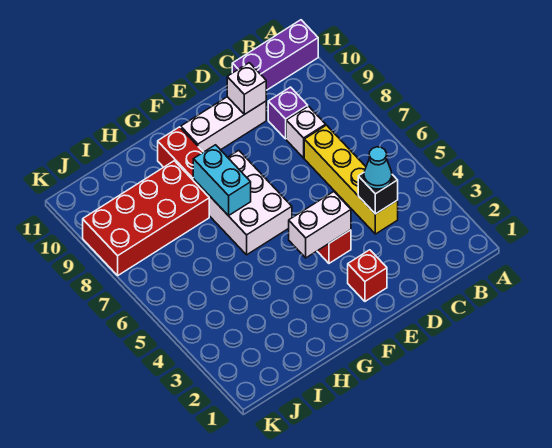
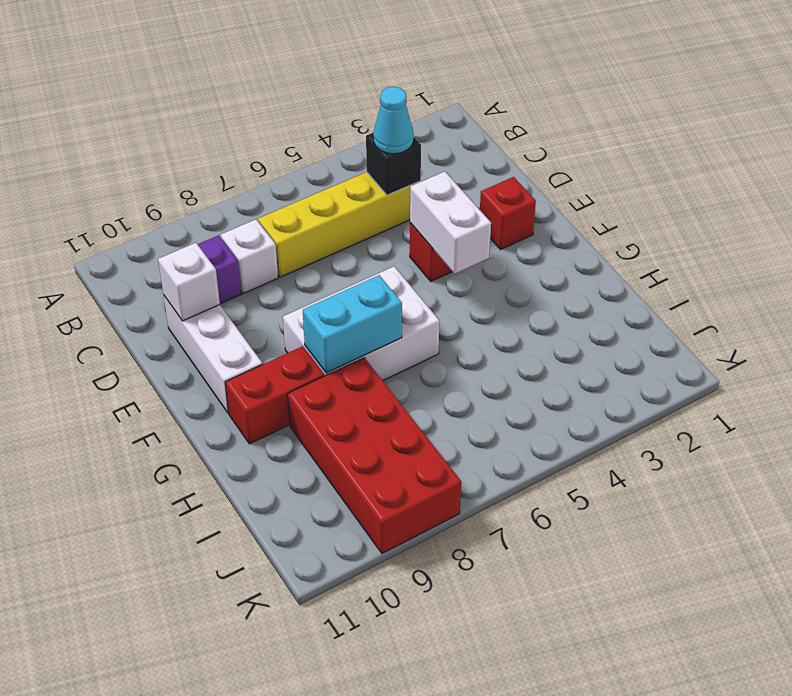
purple brick A11:C11 level 1 -> none

